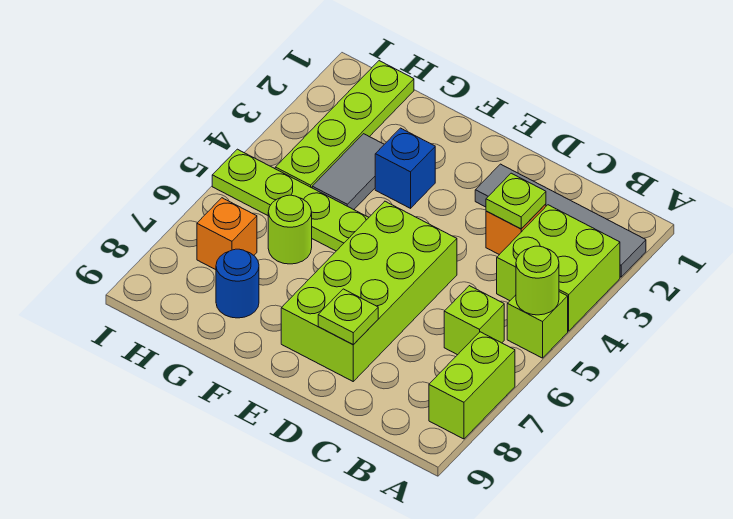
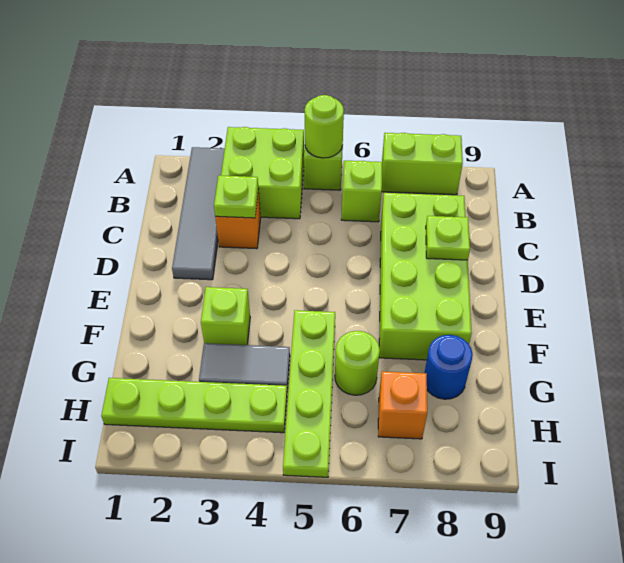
lime brick D5:E8 level 1 -> lime brick C7:F8 level 1
blue brick F3 level 1 -> lime brick F3 level 1

